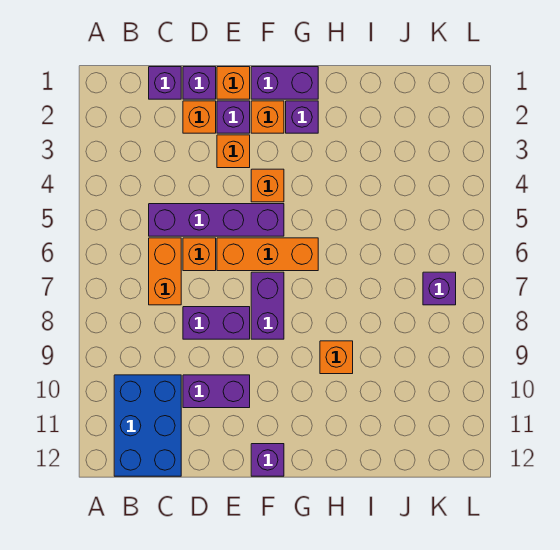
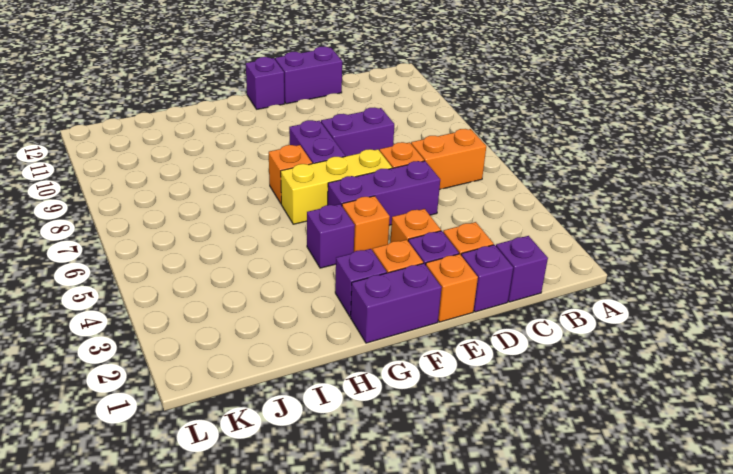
blue brick B10:C12 level 1 -> none
purple brick C5:F5 level 1 -> purple brick D5:F5 level 1
orange brick C6:C7 level 1 -> orange brick B6:C6 level 1
purple brick D10:E10 level 1 -> purple brick D12:E12 level 1
orange brick E6:G6 level 1 -> yellow brick E6:G6 level 1
orange brick H9 level 1 -> orange brick G7 level 1
purple brick K7 level 1 -> purple brick G4 level 1

